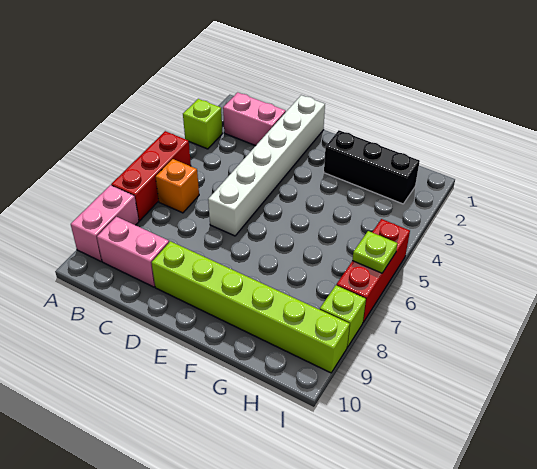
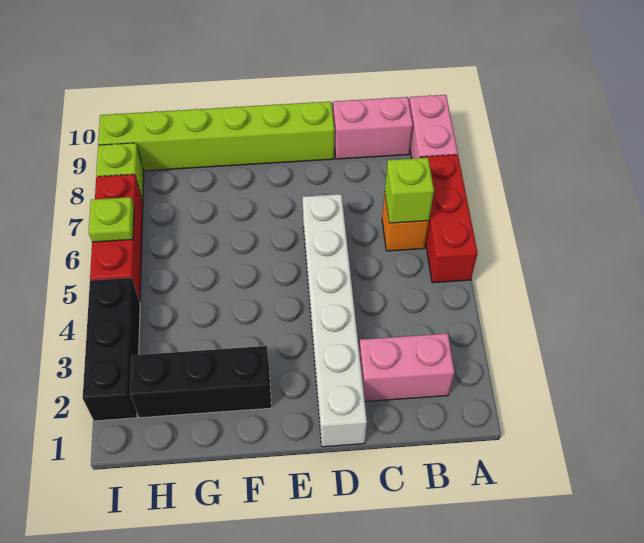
lime brick A3 level 1 -> lime brick B6 level 2
none -> black brick I2:I4 level 1

